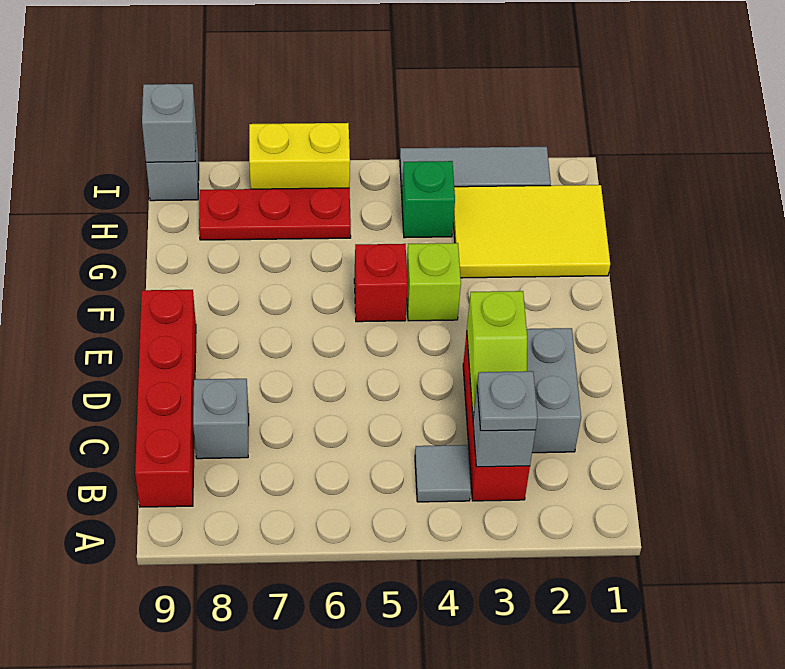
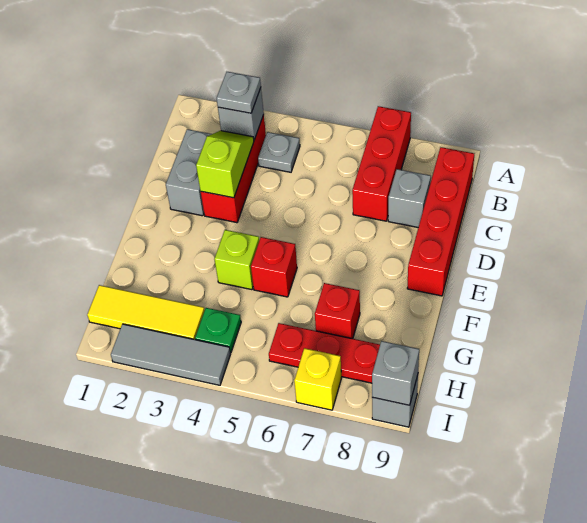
none -> red brick A7:C7 level 1
grey tile B4 level 1 -> grey plate B4 level 1
yellow tile G1:H3 level 1 -> yellow tile H1:H3 level 1
none -> red brick G7 level 1
green brick H4 level 1 -> green plate H4 level 1
yellow brick I6:I7 level 1 -> yellow brick I7 level 1

